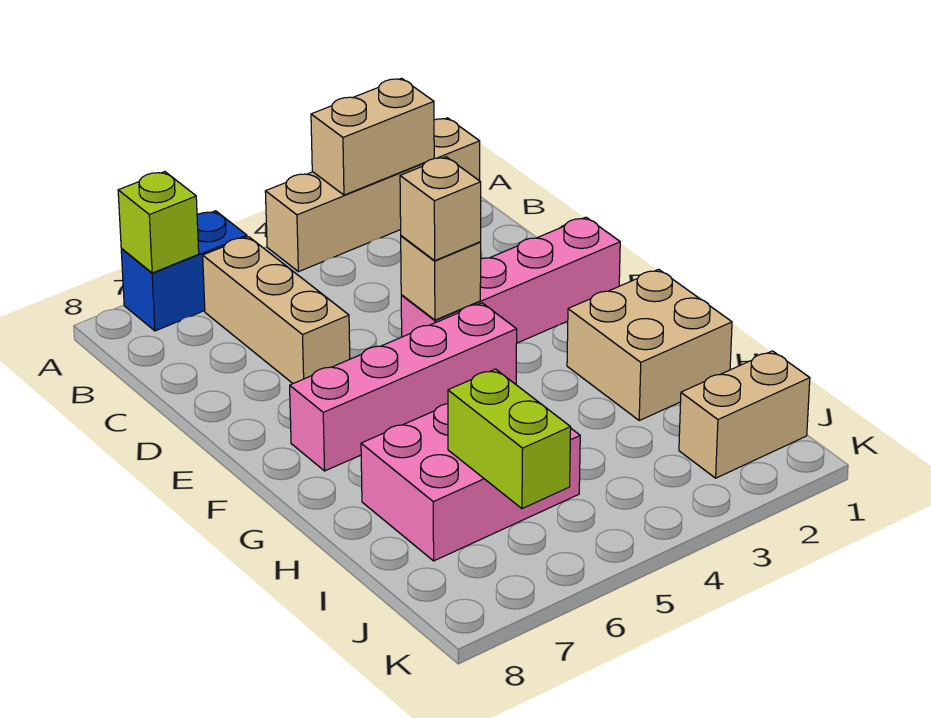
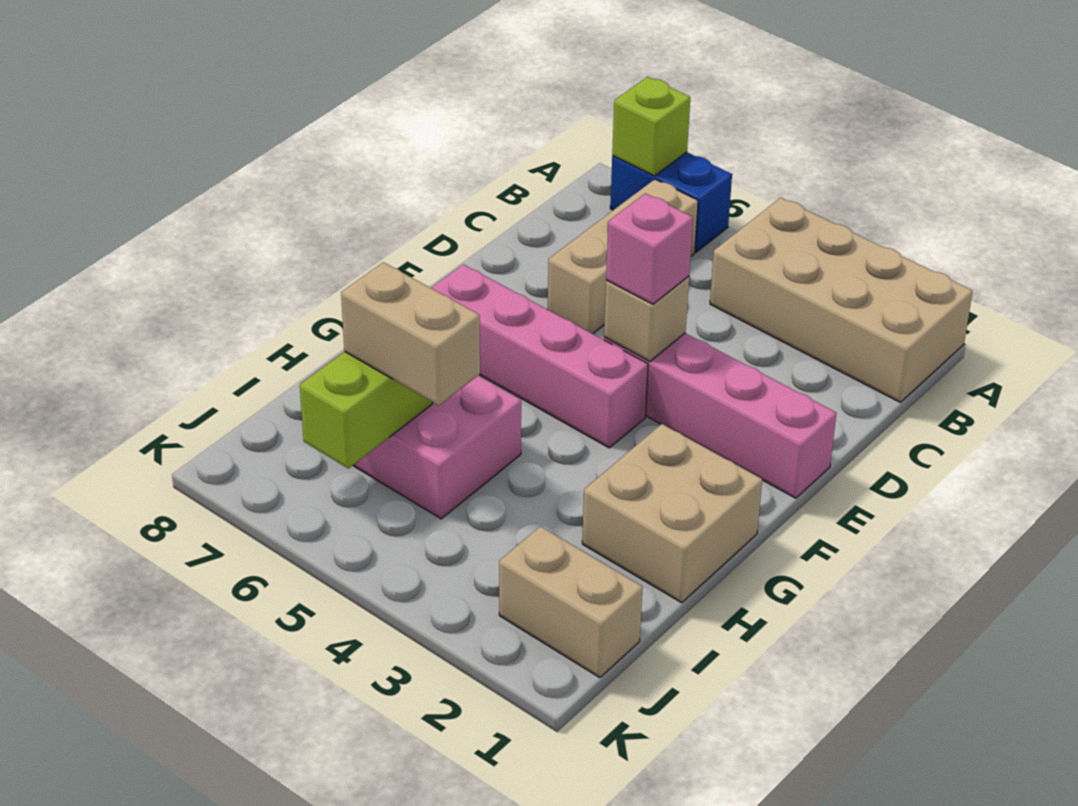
tan brick A1:A4 level 1 -> tan brick A1:B4 level 1
tan brick A2:A3 level 2 -> tan brick I5:I6 level 3
tan brick E4 level 3 -> pink brick E4 level 3

